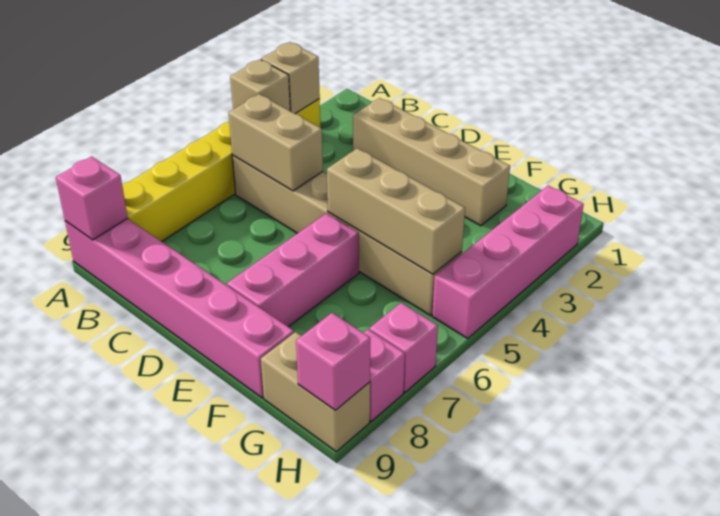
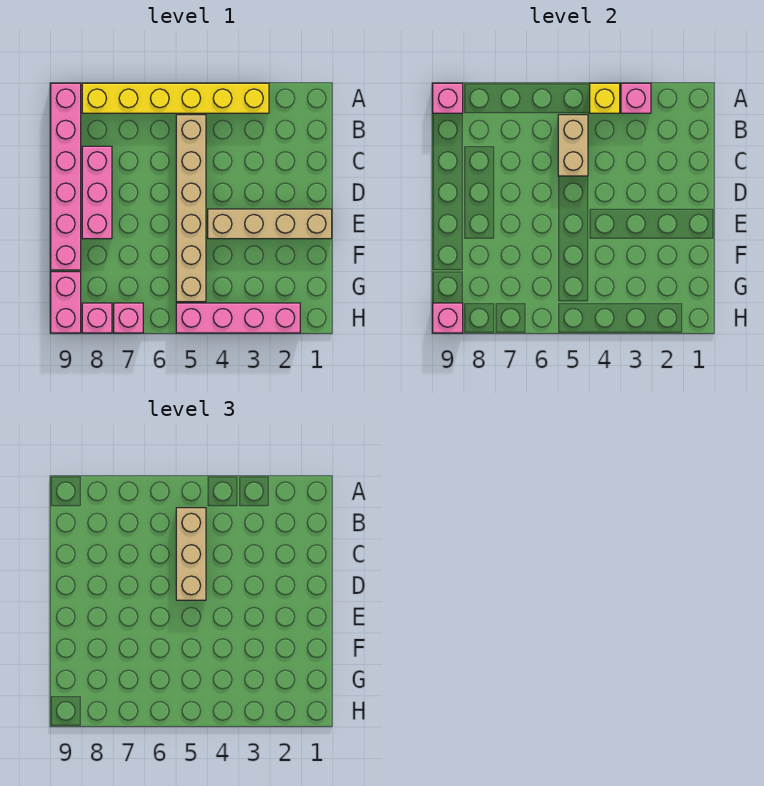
tan brick A3 level 2 -> pink brick A3 level 2
tan brick A4 level 2 -> yellow brick A4 level 2
tan brick C2:F2 level 1 -> tan brick E1:E4 level 1
tan brick E5:G5 level 2 -> tan brick B5:D5 level 3
pink brick E6:E8 level 1 -> pink brick C8:E8 level 1
tan brick G9:H9 level 1 -> pink brick G9:H9 level 1

